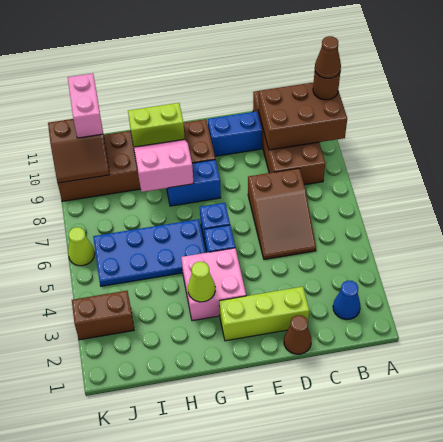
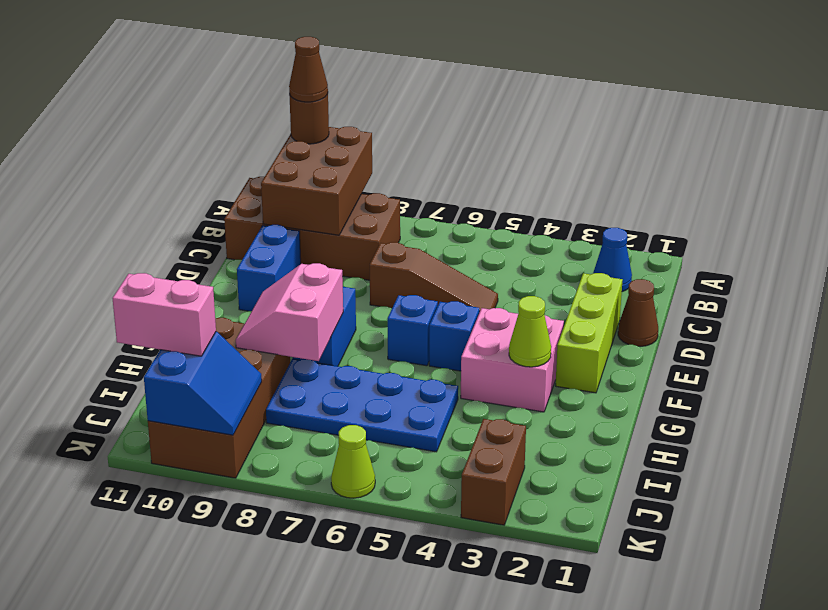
brown slope C5:D7 level 1 top 7 -> brown slope D5:D7 level 1 top 7
brown brick F9:K10 level 1 -> brown brick H9:K10 level 1
blue plate G5:J6 level 1 -> blue plate H5:I8 level 1
lime brick G10:H10 level 2 -> none
brown slope J9:K10 level 2 top 10 -> blue slope J9:K10 level 2 top 10

